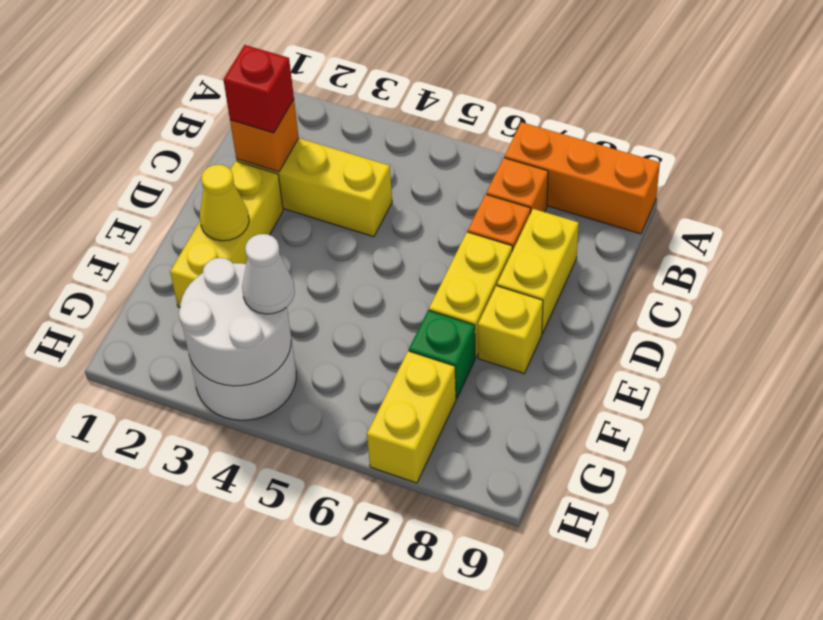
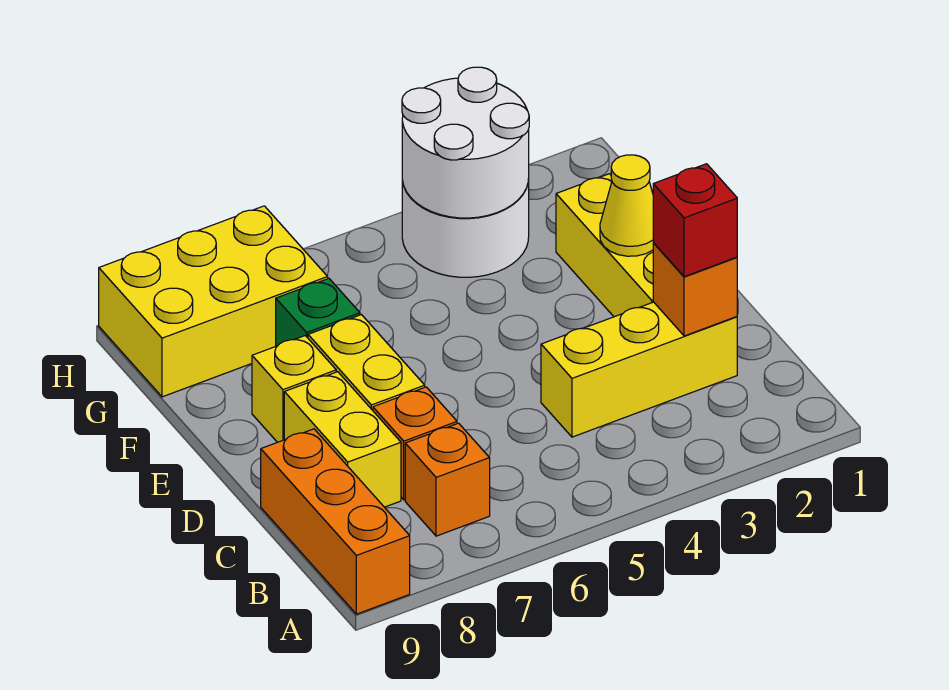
orange brick A7:A9 level 1 -> orange brick A9:C9 level 1
white cone G4 level 3 -> none
yellow brick G7:H7 level 1 -> yellow brick G7:H9 level 1

